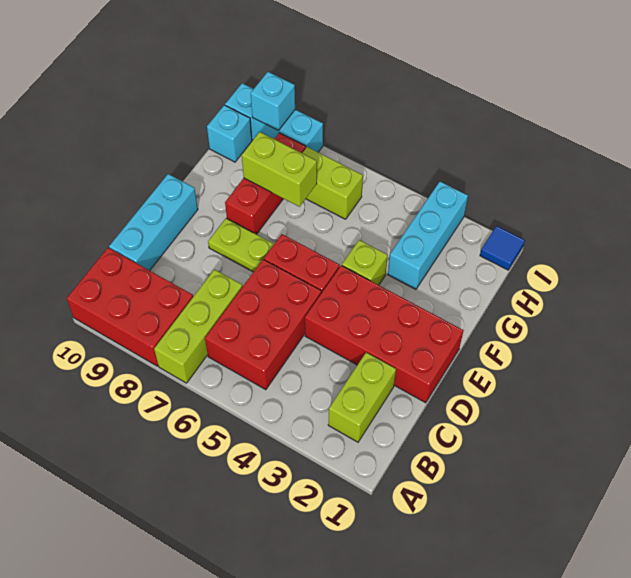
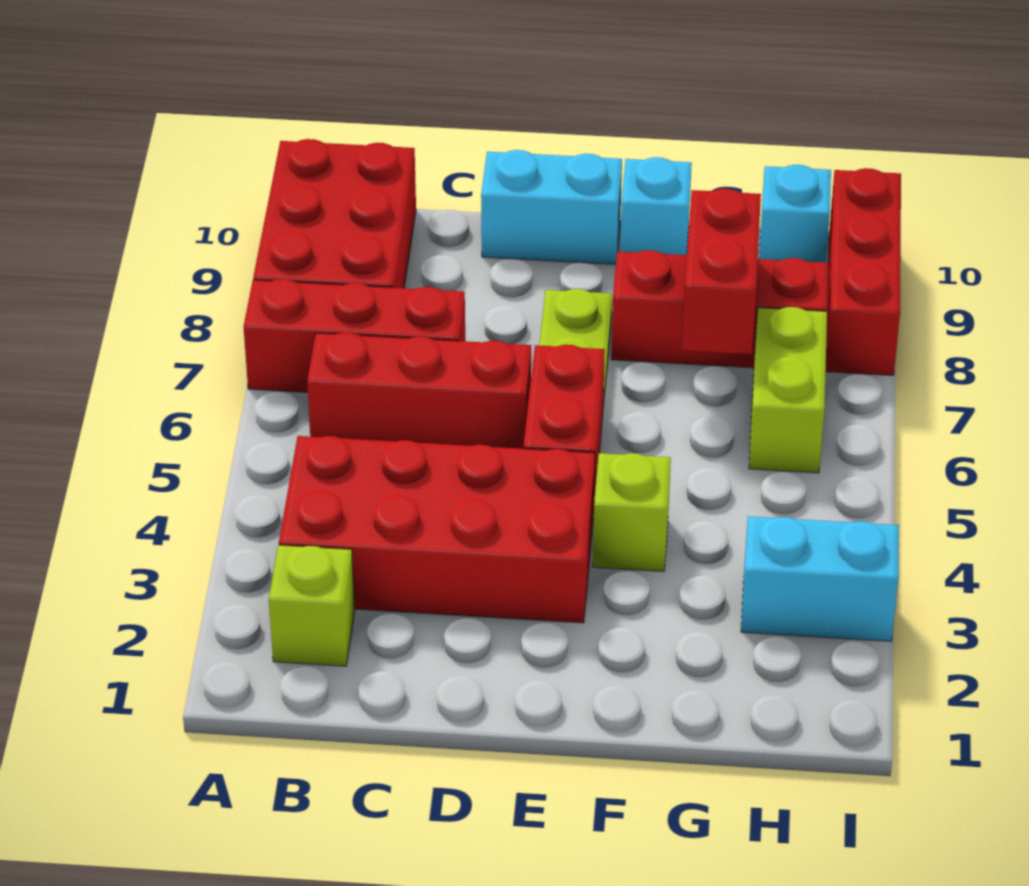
lime brick A7:C7 level 1 -> red brick A7:C7 level 1
lime brick B2:C2 level 1 -> lime brick B2 level 1
red brick B5:D6 level 1 -> red brick B6:D6 level 1
cyan brick C10:E10 level 1 -> cyan brick D10:E10 level 1
red brick D1:E4 level 1 -> red brick B3:E4 level 1
cyan brick G3:I3 level 1 -> cyan brick H3:I3 level 1
lime brick G7:G8 level 2 -> red brick G7:G8 level 2
blue tile I1 level 1 -> none
cyan brick I8:I10 level 1 -> red brick I8:I10 level 1
cyan brick I9 level 2 -> cyan brick F10 level 1

